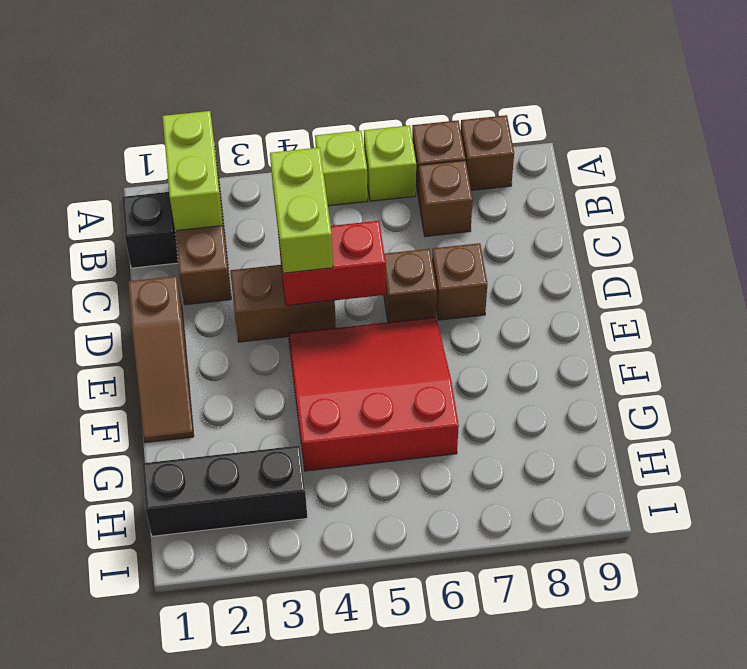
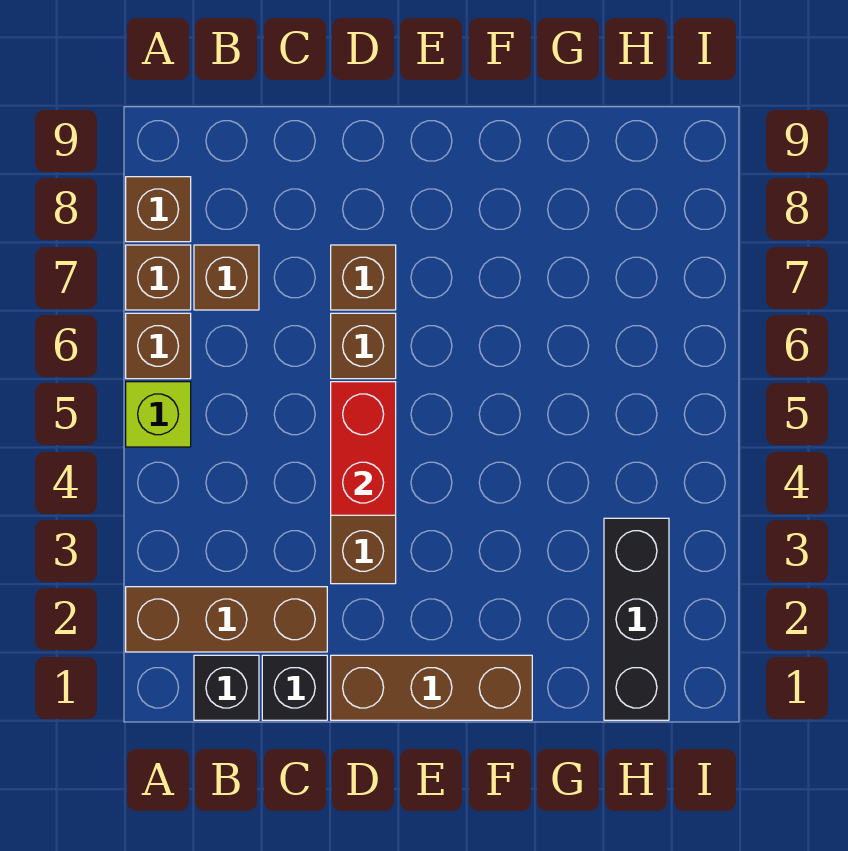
lime brick A2:B2 level 2 -> none
lime brick A6 level 1 -> brown brick A6 level 1
none -> black brick C1 level 1
lime brick C4:D4 level 3 -> none
brown slope D1:F1 level 1 top D -> brown brick D1:F1 level 1
red slope E4:G6 level 1 top G -> none

